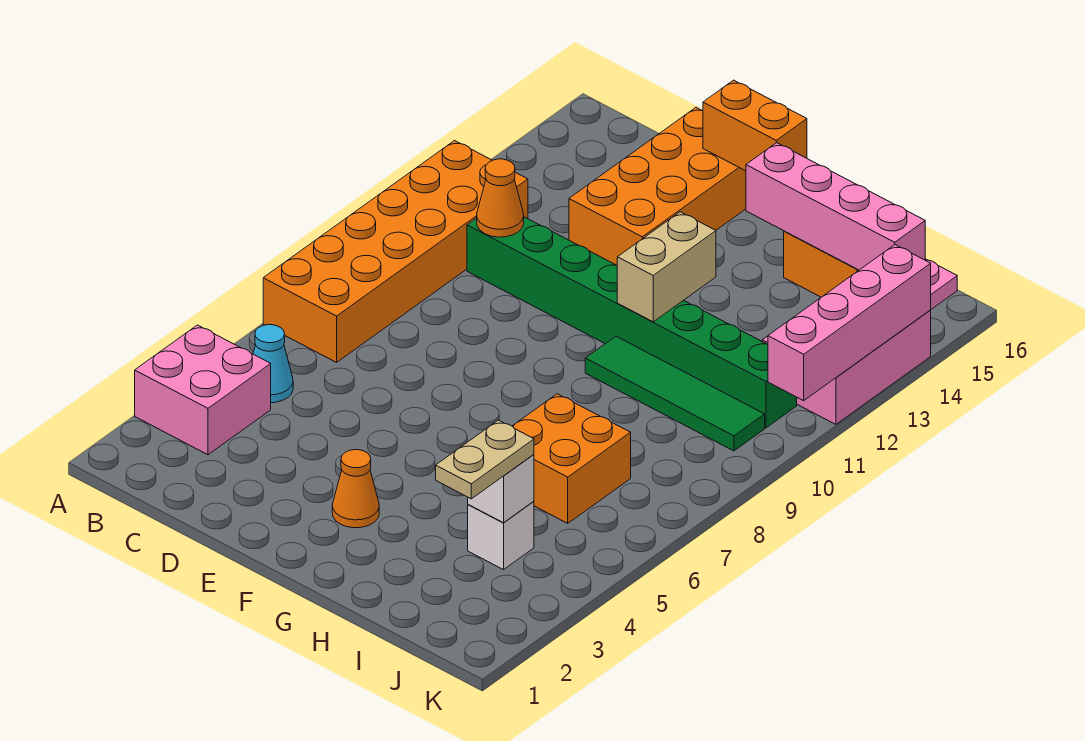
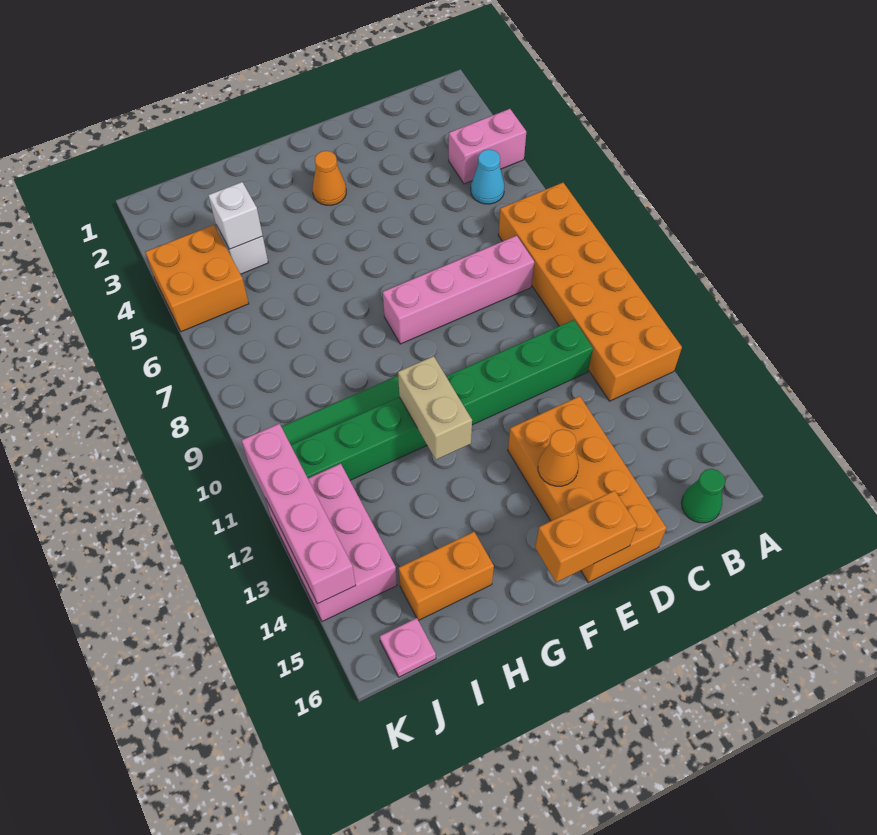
pink brick A3:B4 level 1 -> pink brick A4:B4 level 1
none -> green cone B16 level 1
orange cone C11 level 2 -> orange cone E14 level 2
pink brick G15:J15 level 2 -> pink brick C8:F8 level 1
orange brick H6:I7 level 1 -> orange brick J4:K5 level 1
tan plate I3:I4 level 3 -> none

